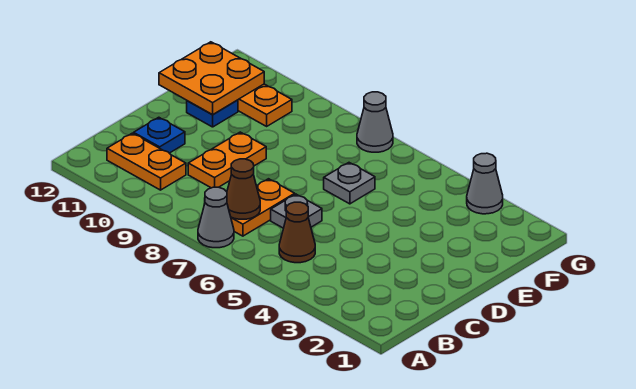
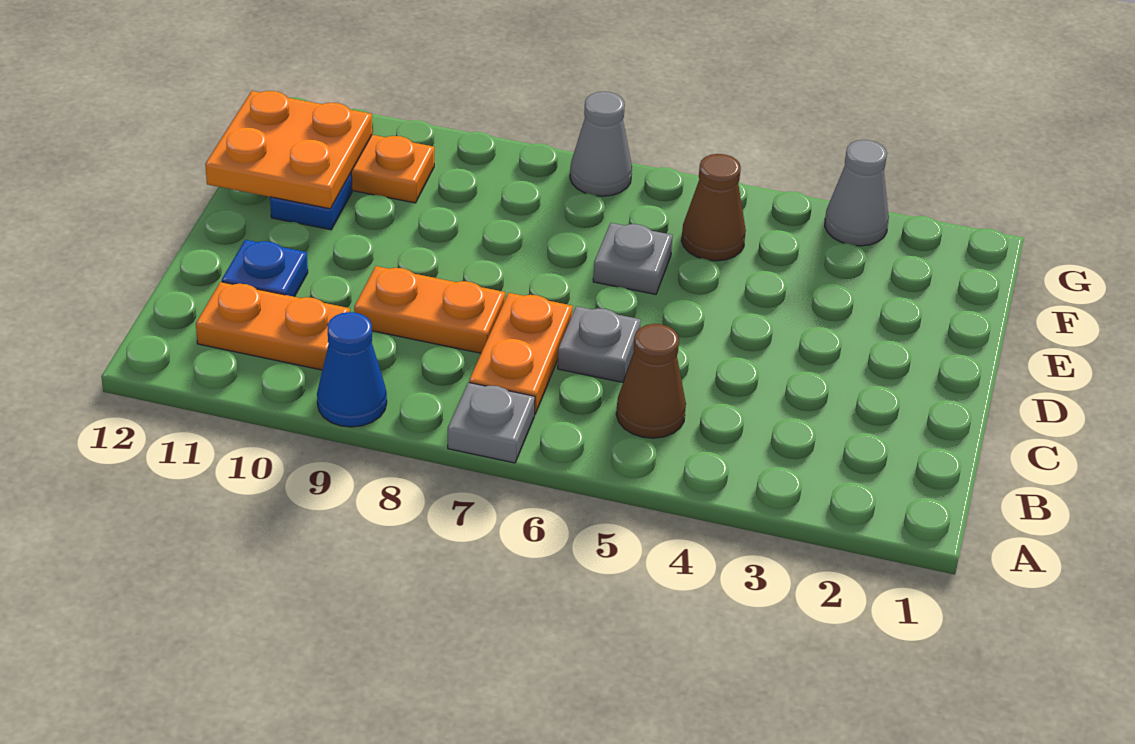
grey cone A7 level 1 -> grey plate A7 level 1
none -> blue cone A9 level 1
brown cone B7 level 2 -> brown cone F5 level 1
orange plate C9:D9 level 1 -> orange plate C8:C9 level 1

